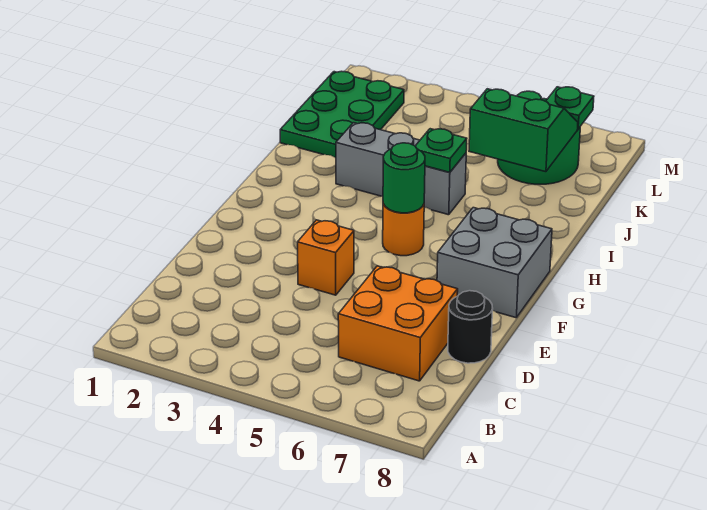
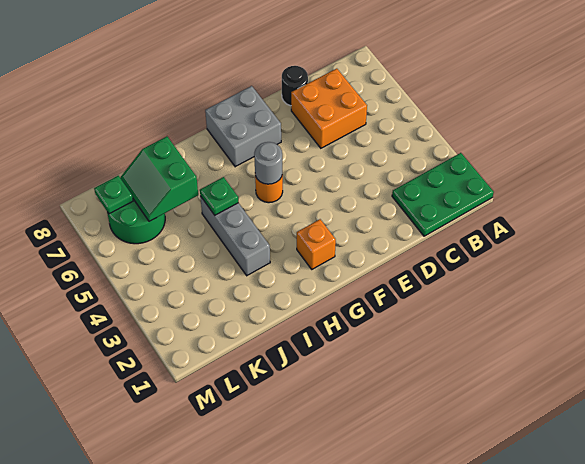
orange brick E4 level 1 -> orange brick G2 level 1
green round brick G5 level 2 -> grey round brick G5 level 2
green plate J1:L2 level 1 -> green plate A1:C2 level 1

